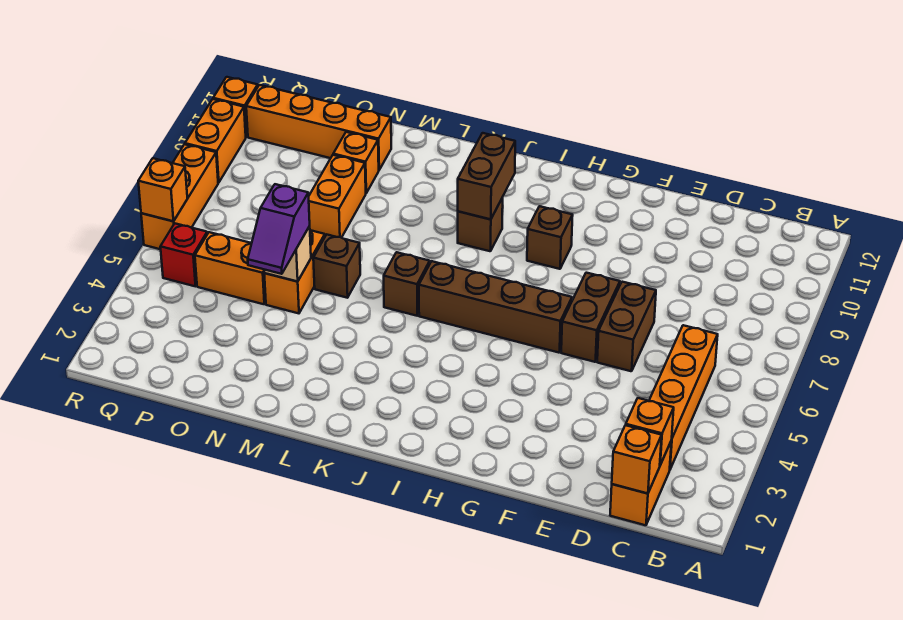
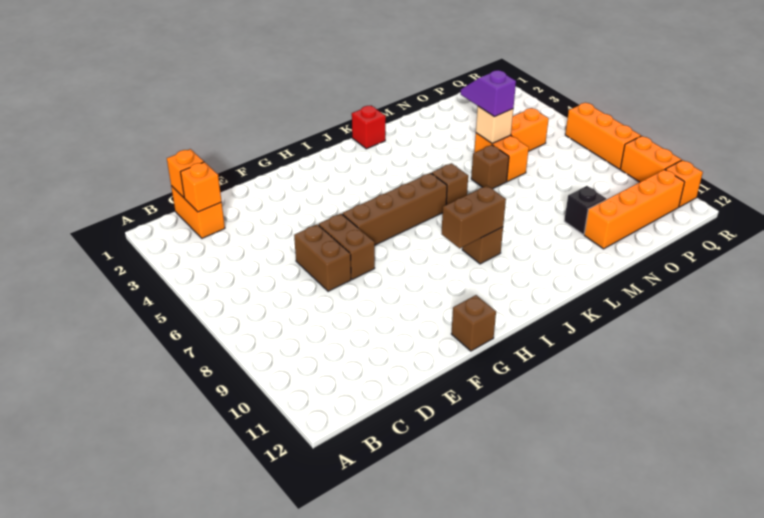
orange brick C3:C6 level 1 -> none
brown brick H9 level 1 -> brown brick G12 level 1
brown brick J9:J10 level 2 -> brown brick I9:J9 level 2
orange brick N8:N9 level 1 -> none
orange brick N10 level 1 -> black brick N10 level 1
red brick Q5 level 1 -> red brick K1 level 1
orange brick R6 level 2 -> none

